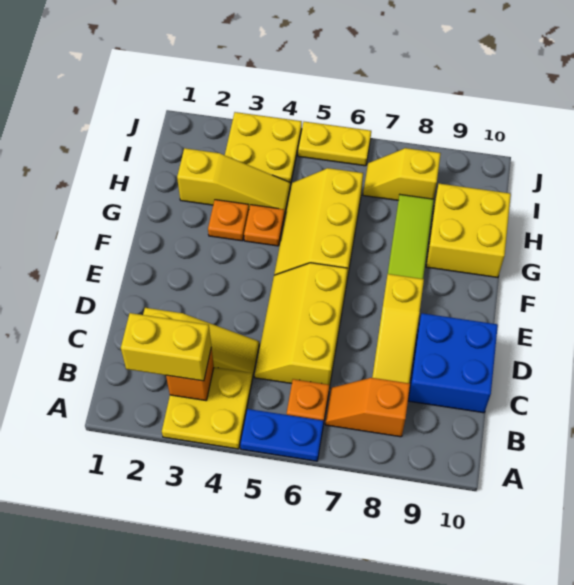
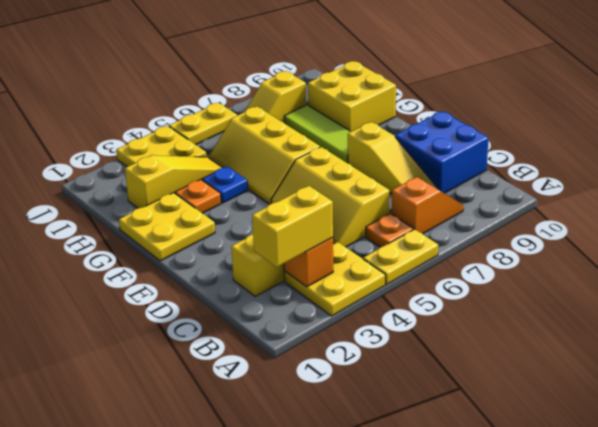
blue plate A5:A6 level 1 -> yellow plate A5:A6 level 1
orange slope B7:B8 level 1 top 8 -> orange slope B7:B8 level 1 top 7
none -> yellow plate F1:G2 level 1
orange plate G4 level 1 -> blue plate G4 level 1

